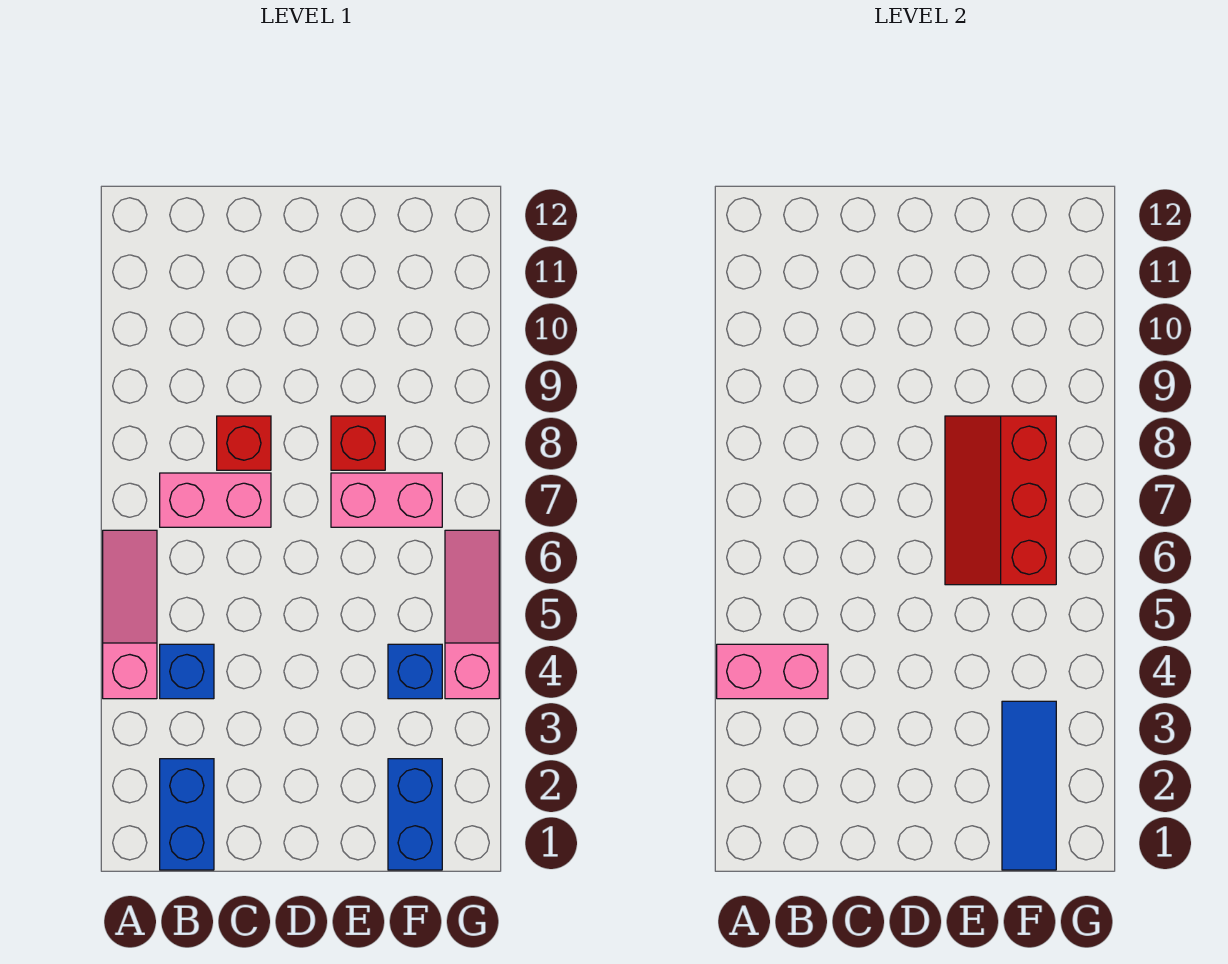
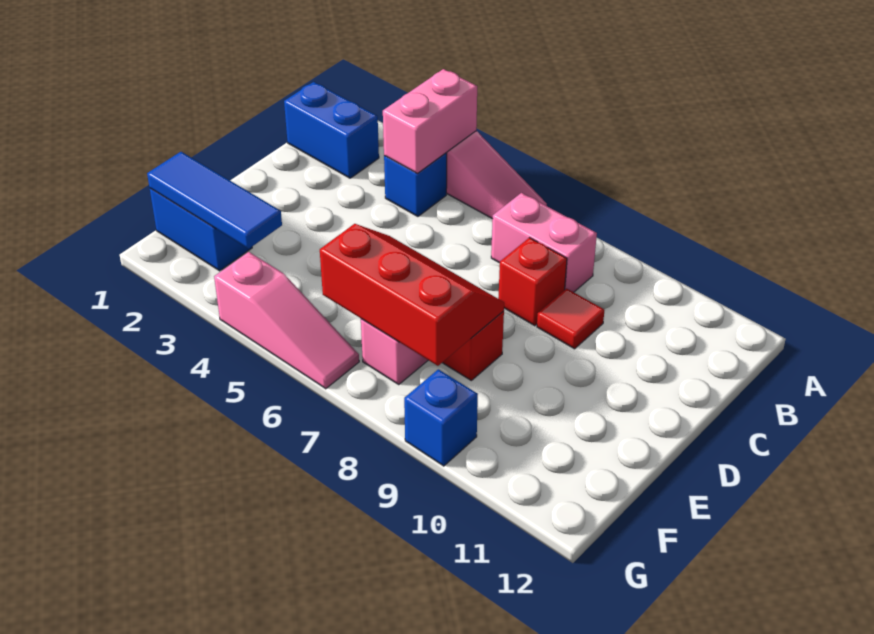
pink brick B7:C7 level 1 -> pink brick B7:B8 level 1
none -> red tile C9 level 1
blue brick F4 level 1 -> blue brick G9 level 1

